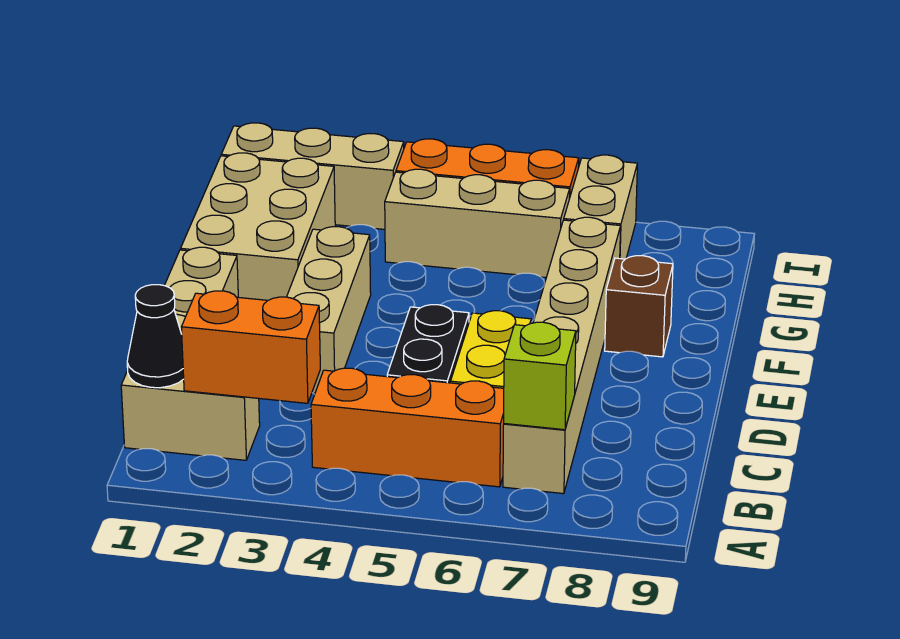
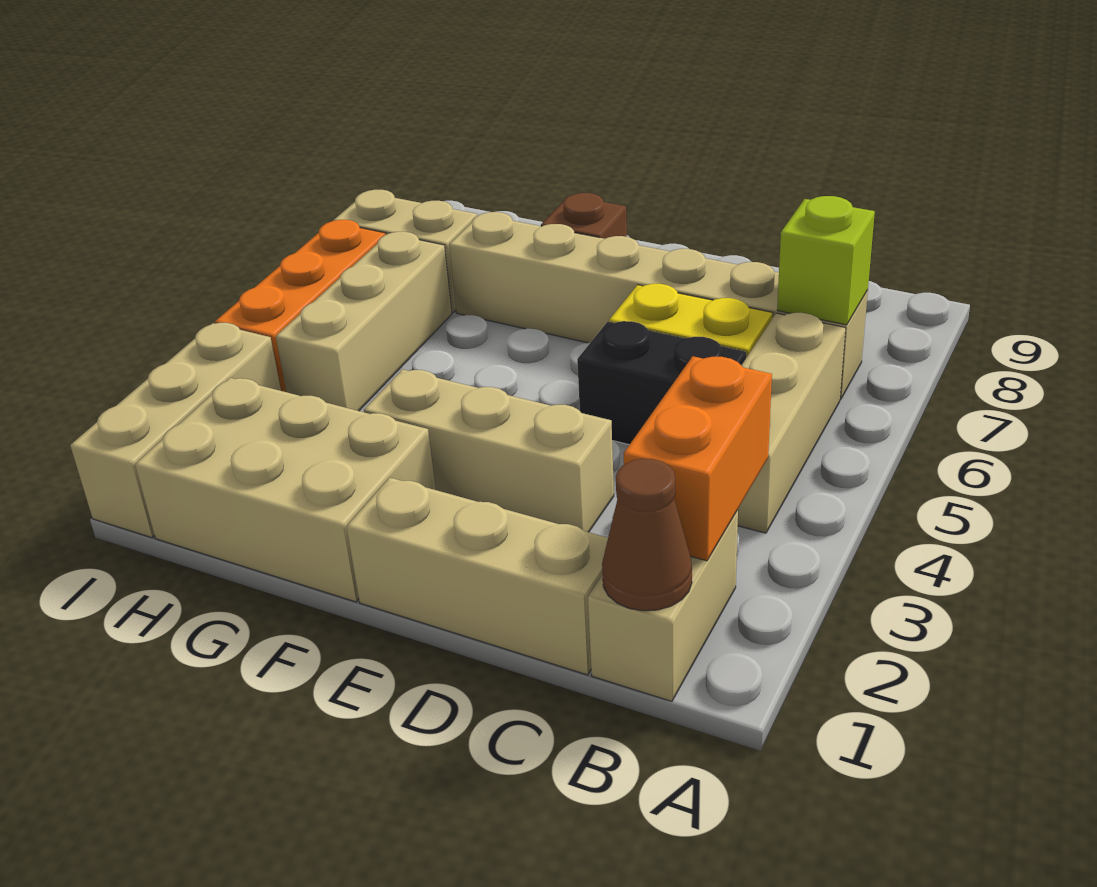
black cone B1 level 2 -> brown cone B1 level 2
orange brick B4:B6 level 1 -> tan brick B4:B6 level 1

